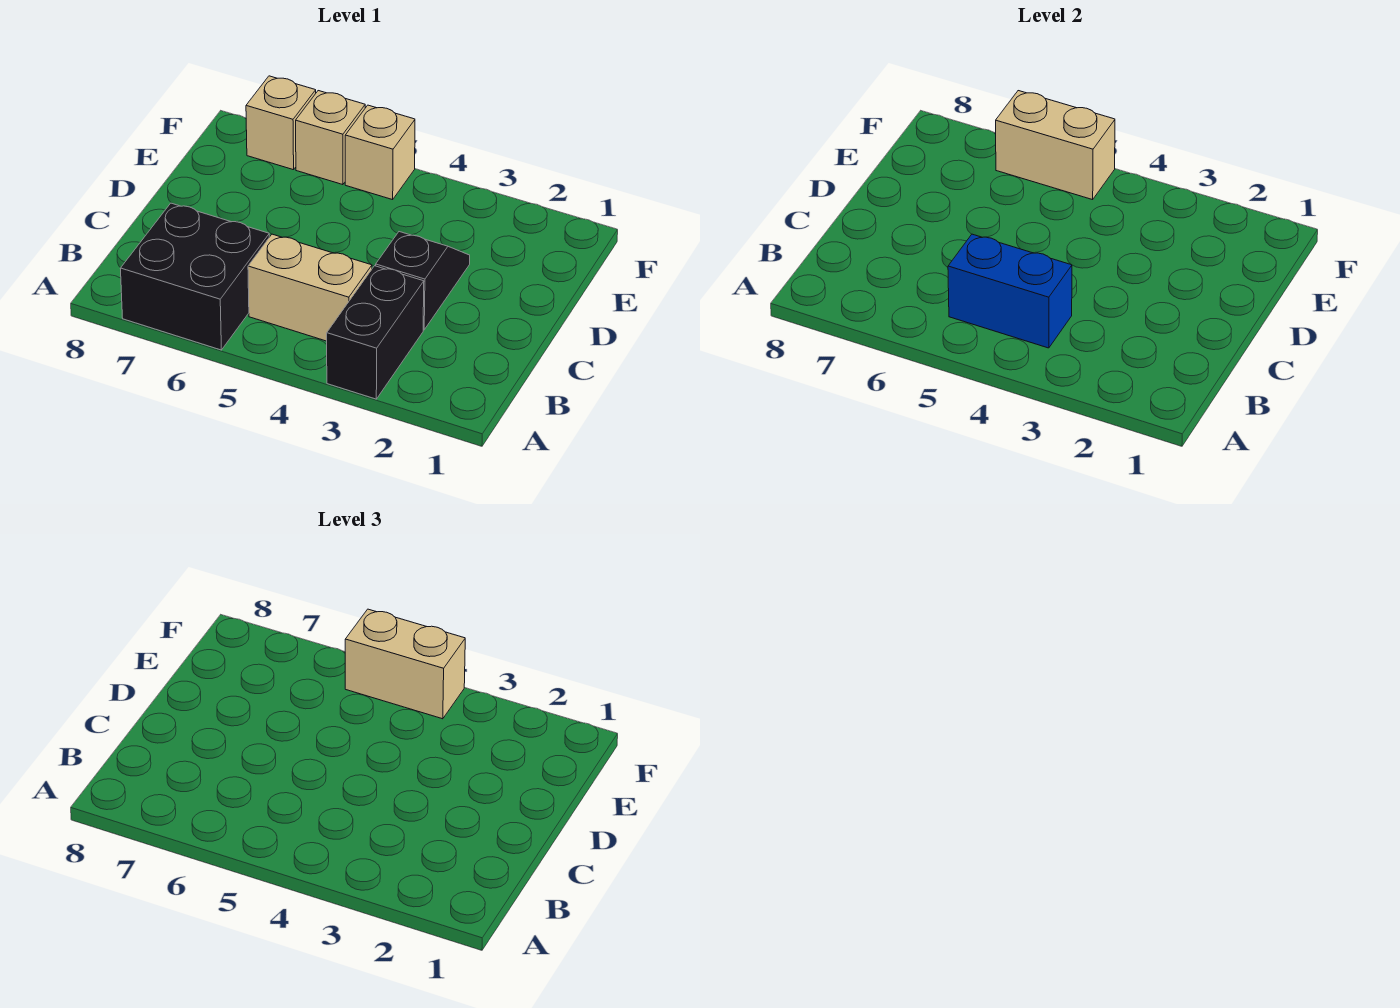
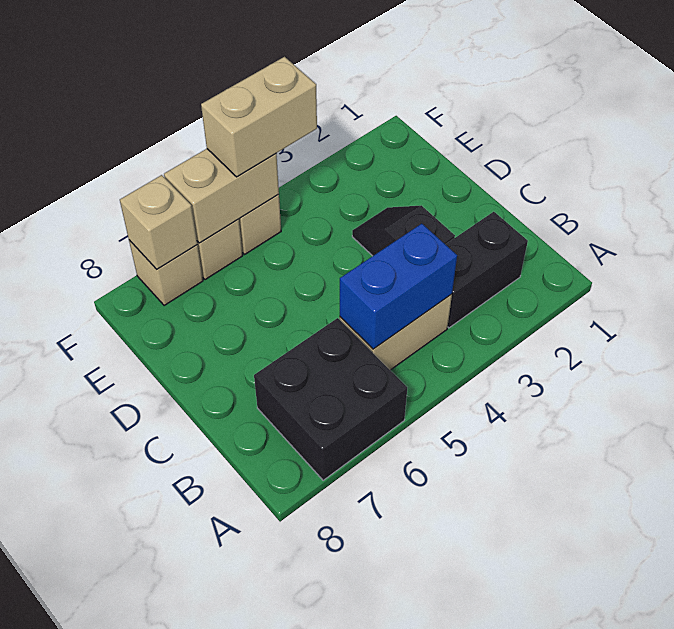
black brick A3:B3 level 1 -> black brick B2:B3 level 1
none -> tan brick F7 level 2

